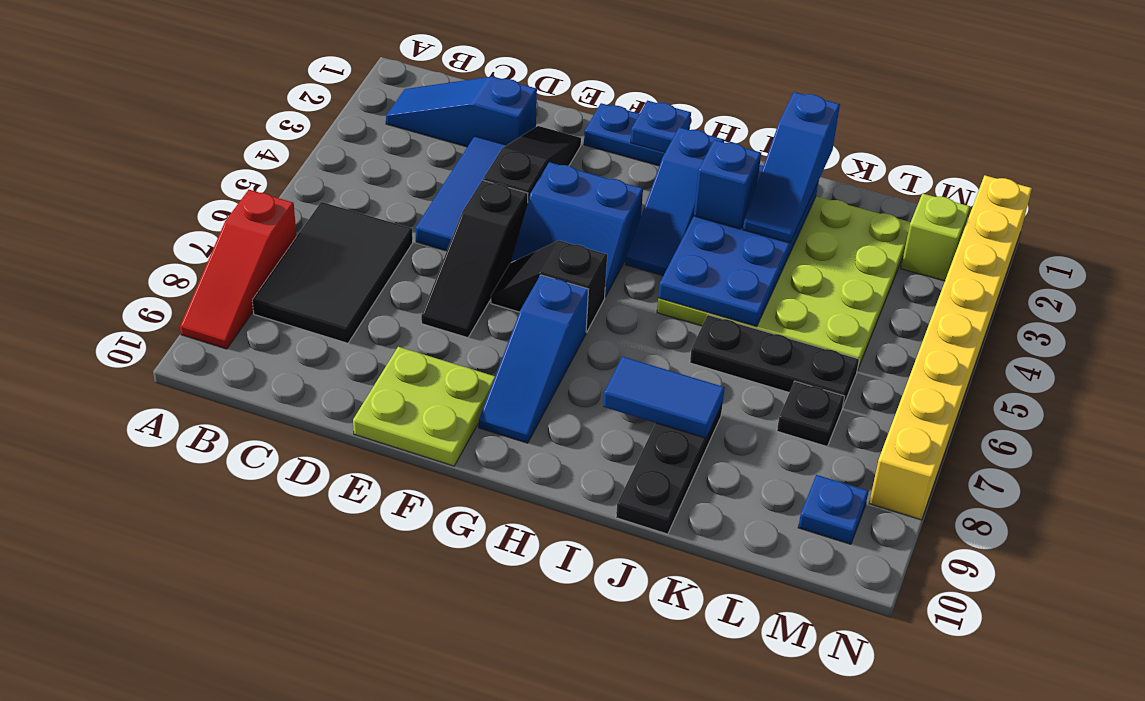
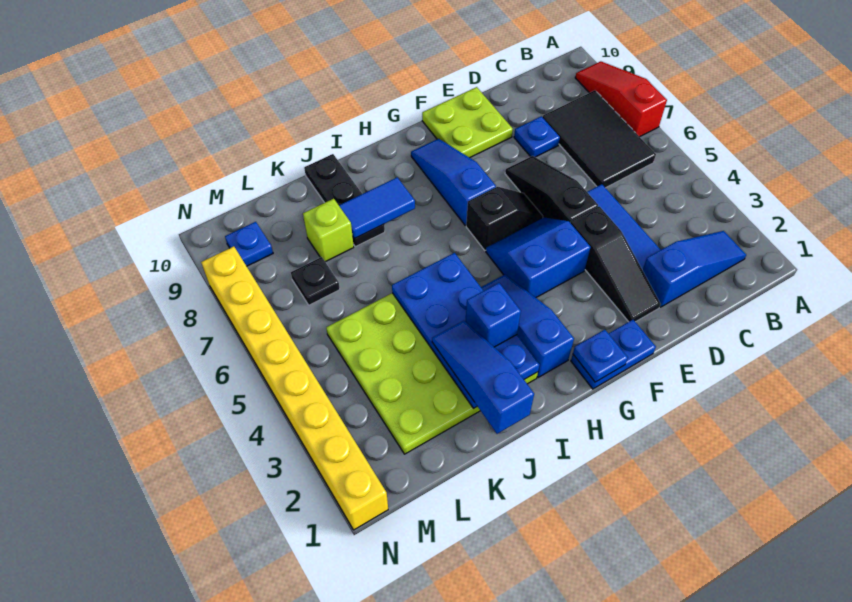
none -> blue plate D8 level 1
black plate J6:L6 level 1 -> none
lime brick M2 level 1 -> lime brick K8 level 1

